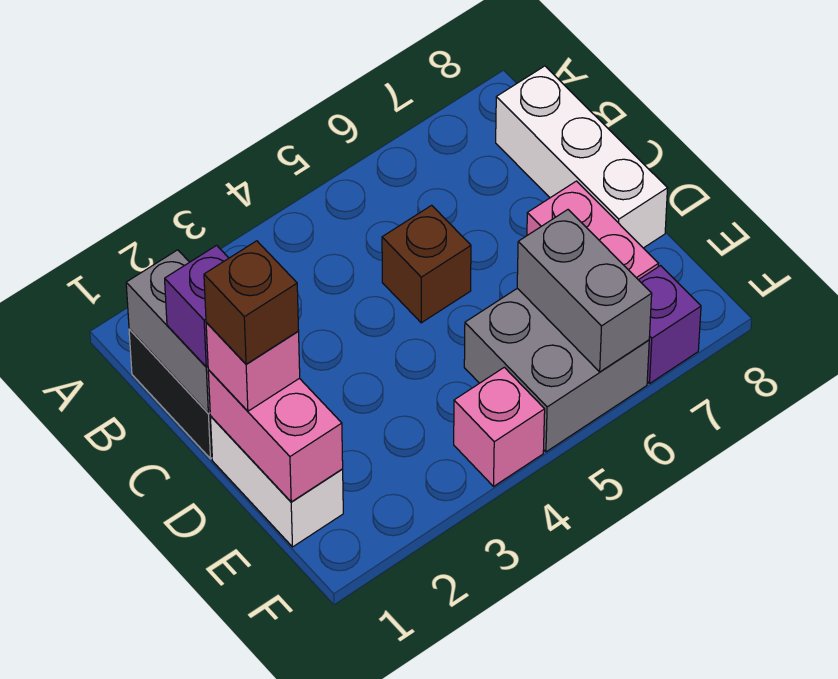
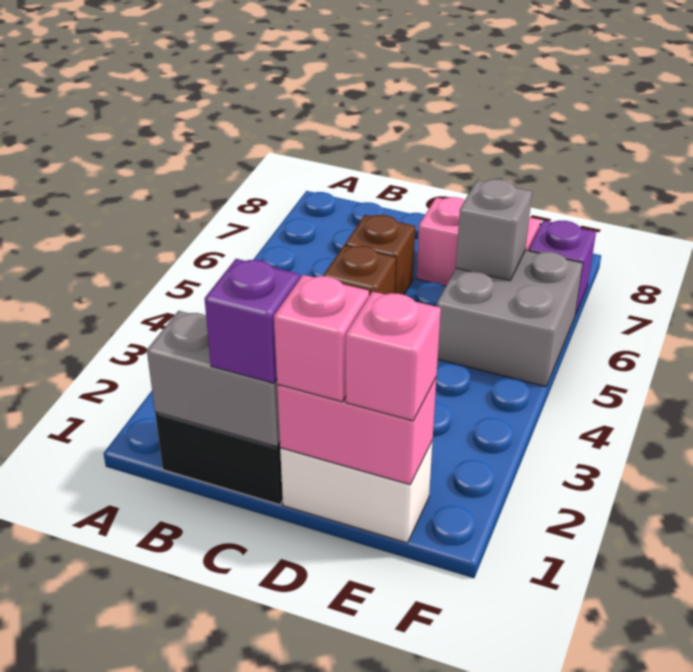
white brick B8:D8 level 1 -> none
brown brick D1 level 4 -> brown brick C6 level 1
grey brick E6:F6 level 2 -> grey brick E6 level 2
pink brick F4 level 1 -> pink brick E1 level 3

